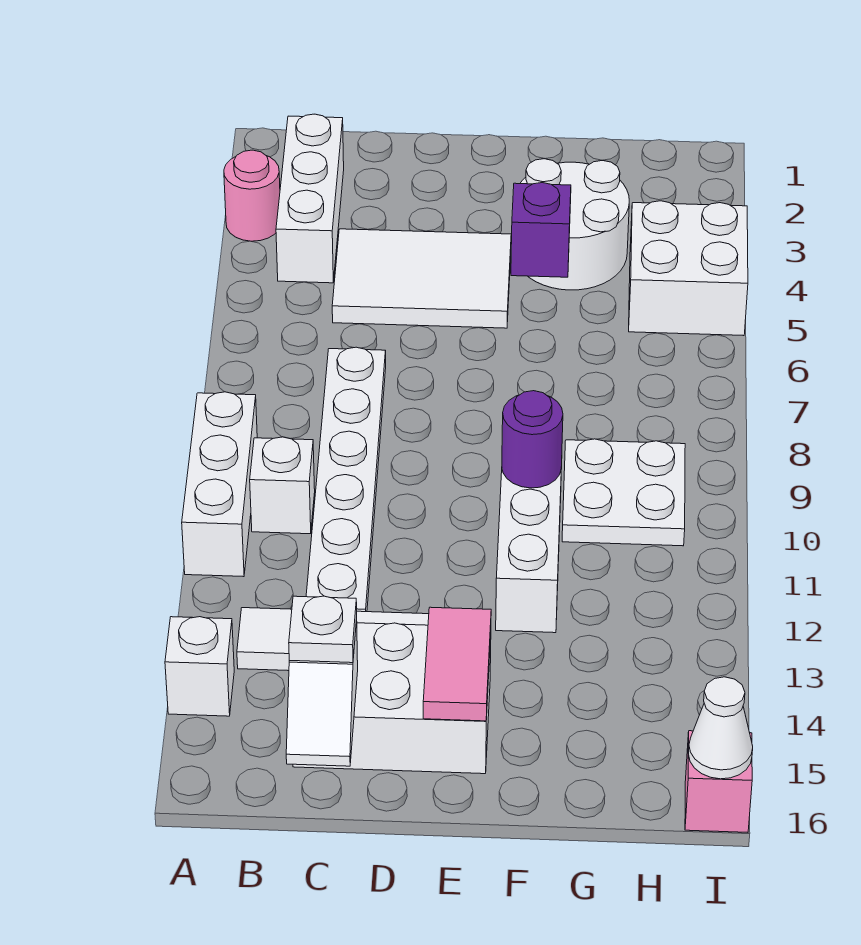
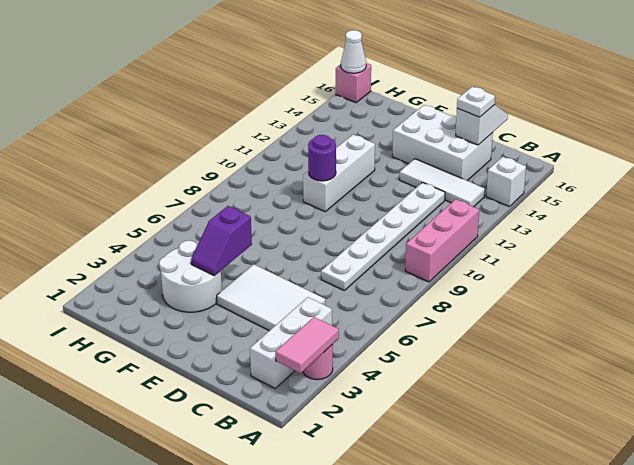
white brick A9:A11 level 1 -> pink brick A9:A11 level 1
white brick B10 level 1 -> none
pink tile E14:E15 level 2 -> pink tile A2:A3 level 2
white plate G9:H10 level 1 -> none
white brick H4:I5 level 1 -> none

